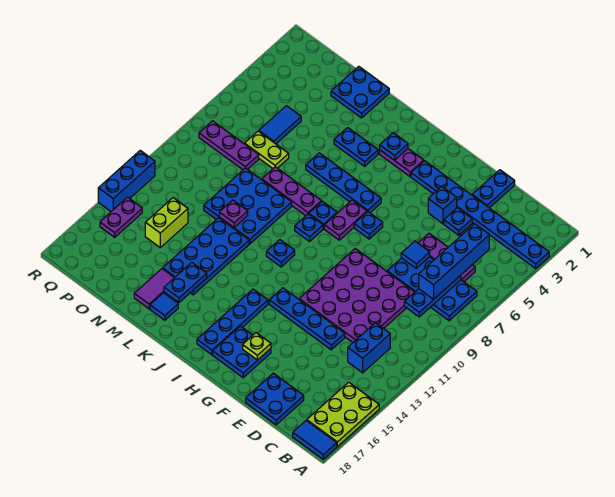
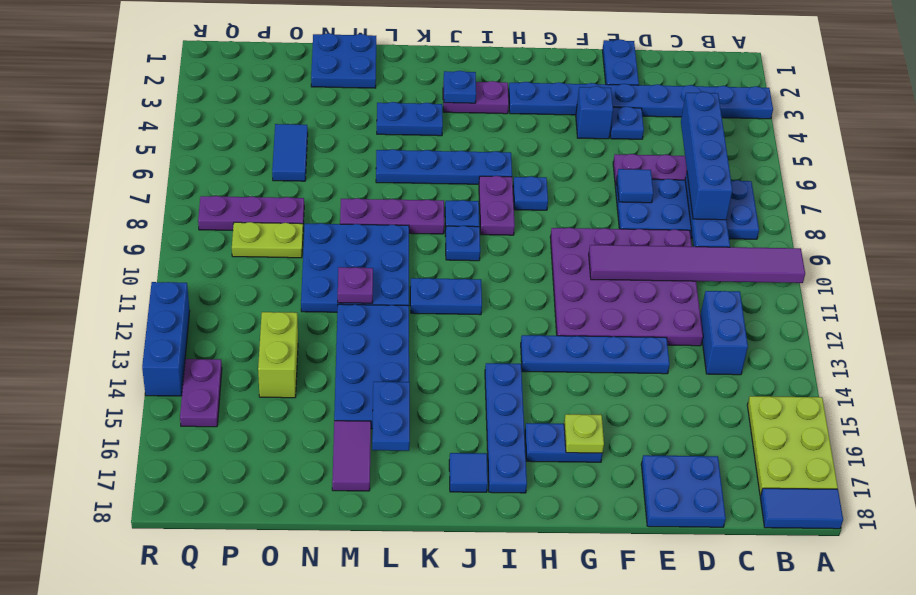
none -> purple tile A10:F10 level 2
blue plate G16:H17 level 1 -> blue plate G16:H16 level 1
blue plate J11 level 1 -> blue plate J11:K11 level 1
blue tile L17 level 1 -> blue tile J17 level 1
lime plate N7:O7 level 1 -> lime plate O9:P9 level 1

